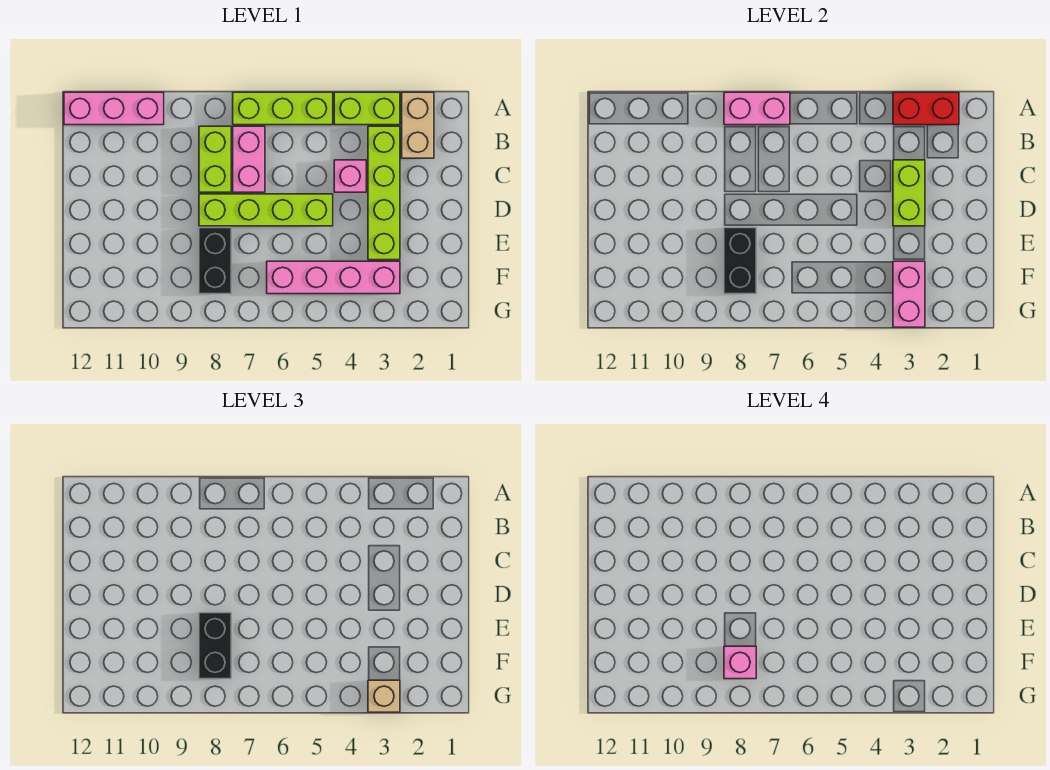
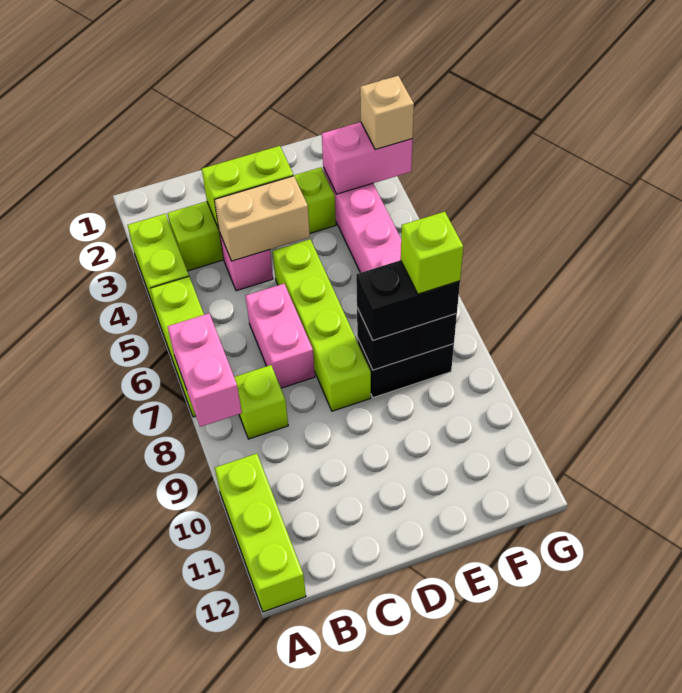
tan brick A2:B2 level 1 -> tan brick C4:D4 level 2
red brick A2:A3 level 2 -> none
pink brick A10:A12 level 1 -> lime brick A10:A12 level 1
pink brick B7:C7 level 1 -> pink brick C6:C7 level 1
lime brick B8:C8 level 1 -> lime brick B8 level 1
pink brick F8 level 4 -> lime brick F8 level 4

